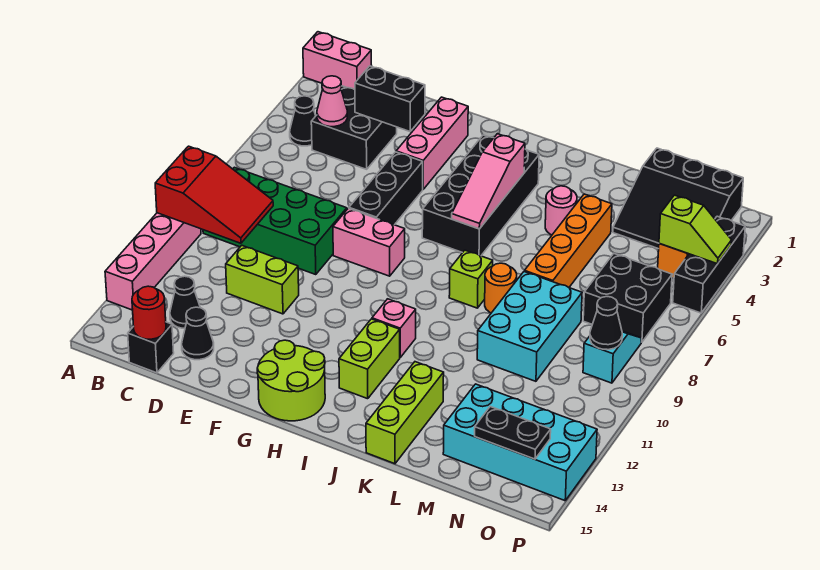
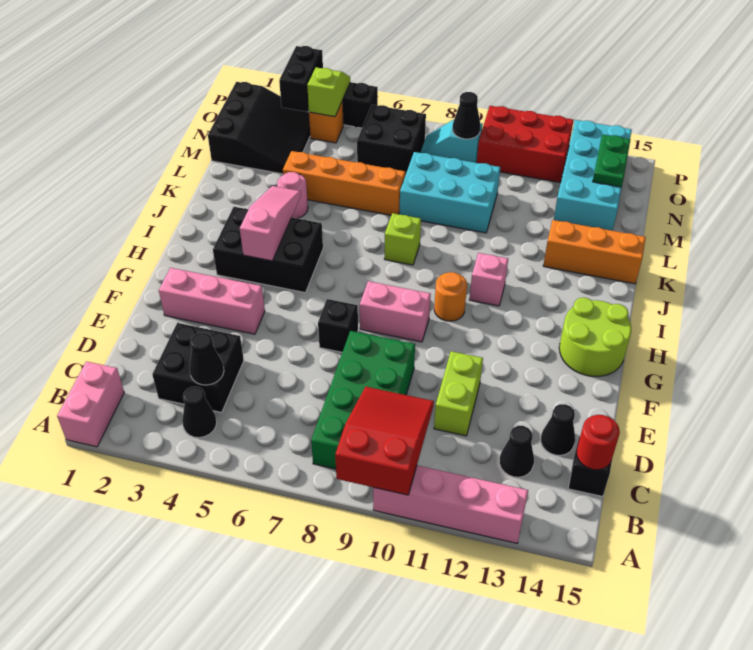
pink cone C4 level 2 -> black cone C4 level 2
black brick D3:E3 level 2 -> black brick O3:P3 level 2
black brick F5:F7 level 1 -> black brick F7 level 1
pink brick F8:G8 level 1 -> pink brick G8:G9 level 1
black brick H3:I6 level 1 -> black brick H3:I5 level 1
pink slope I4:I6 level 2 top 4 -> pink slope H4:J4 level 2 top H
lime brick I12:I13 level 1 -> none
orange round brick K8 level 1 -> orange round brick H10 level 1
lime brick K13:K15 level 1 -> orange brick K13:K15 level 1
black plate N14:O14 level 2 -> green plate N14:O14 level 2
none -> red brick O10:P12 level 1

